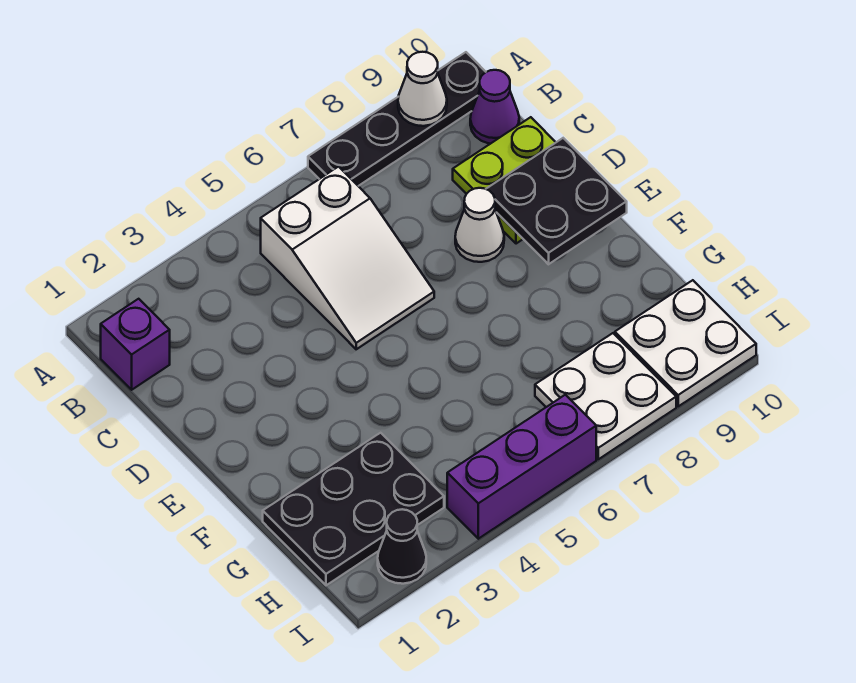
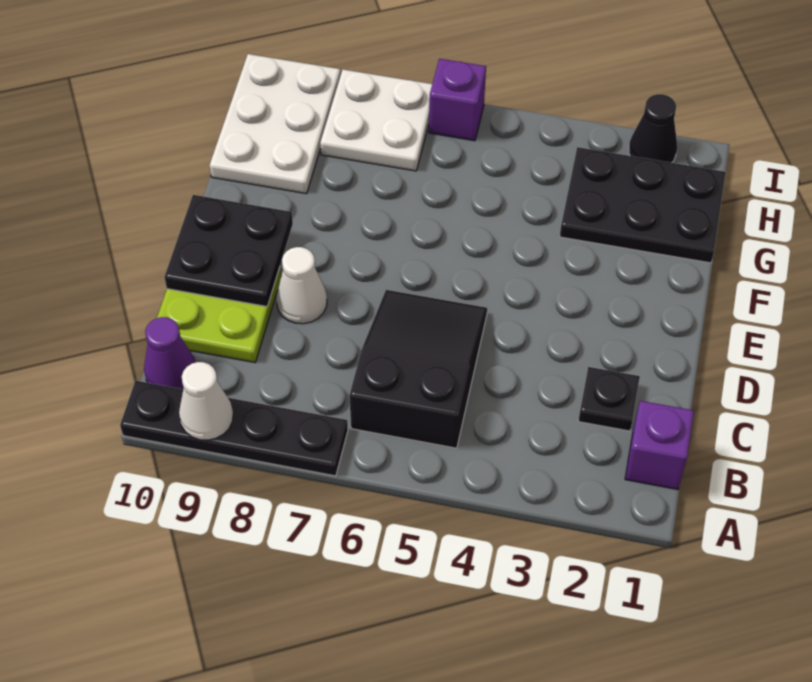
white slope B5:D6 level 1 top B -> black slope B5:D6 level 1 top B
none -> black plate C2 level 1
white plate H9:I10 level 1 -> white plate G9:I10 level 1
purple brick I4:I6 level 1 -> purple brick I6 level 1

